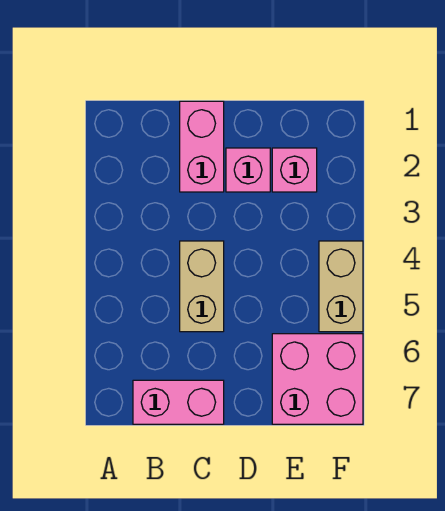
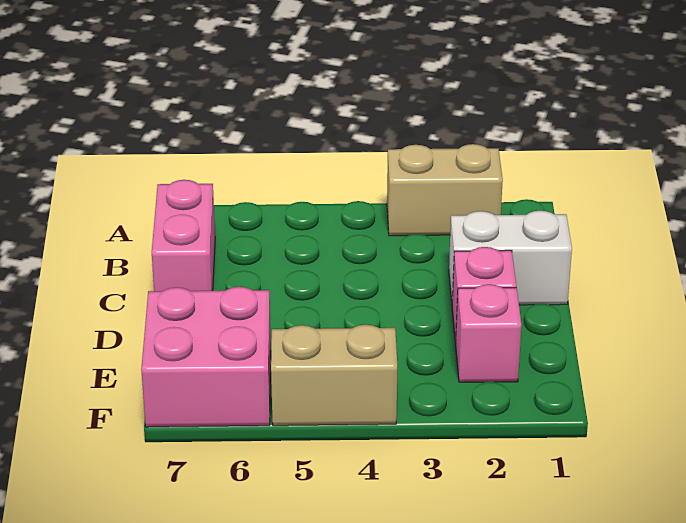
pink brick C1:C2 level 1 -> white brick C1:C2 level 1
tan brick C4:C5 level 1 -> tan brick A2:A3 level 1

